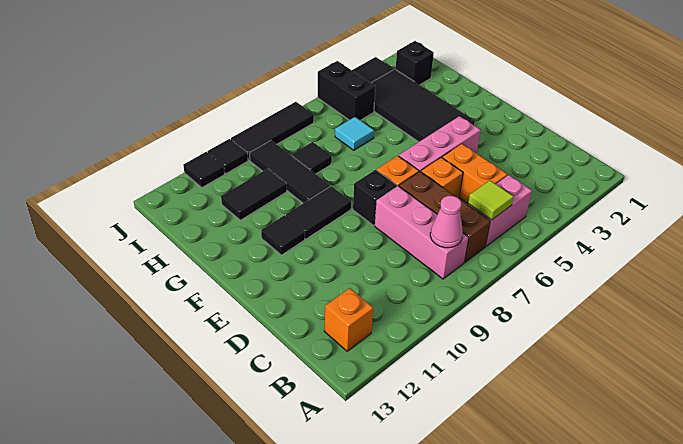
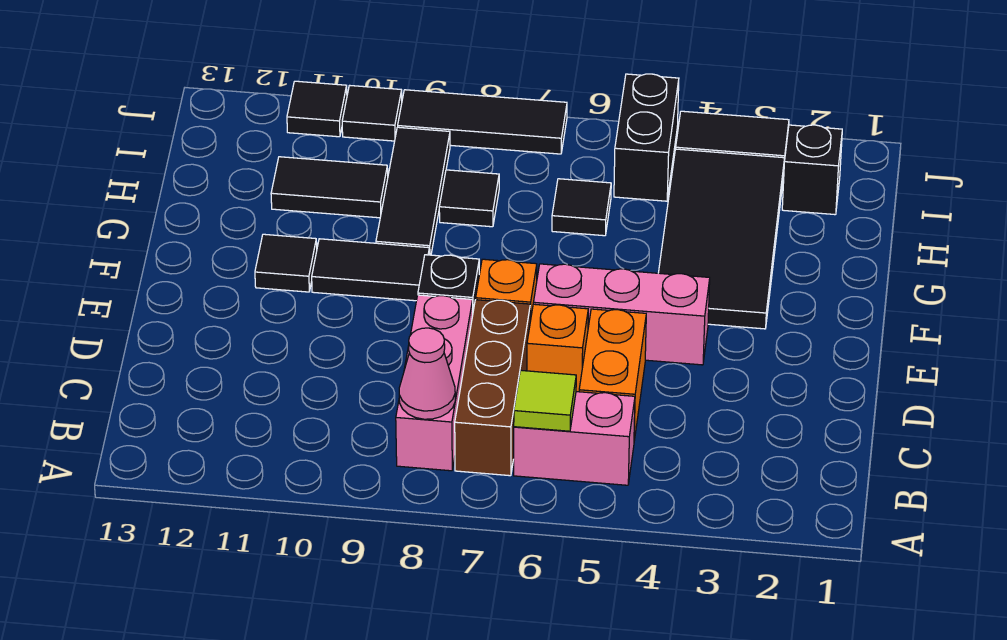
orange brick B12 level 1 -> none
cyan tile H6 level 1 -> black tile H6 level 1

